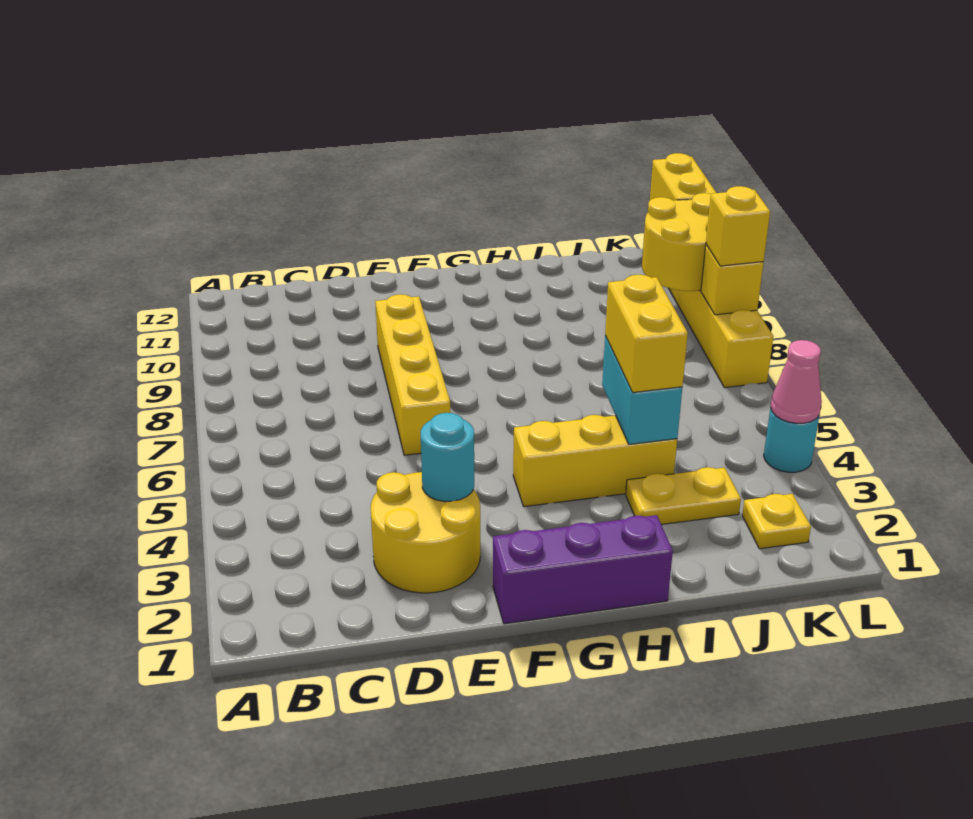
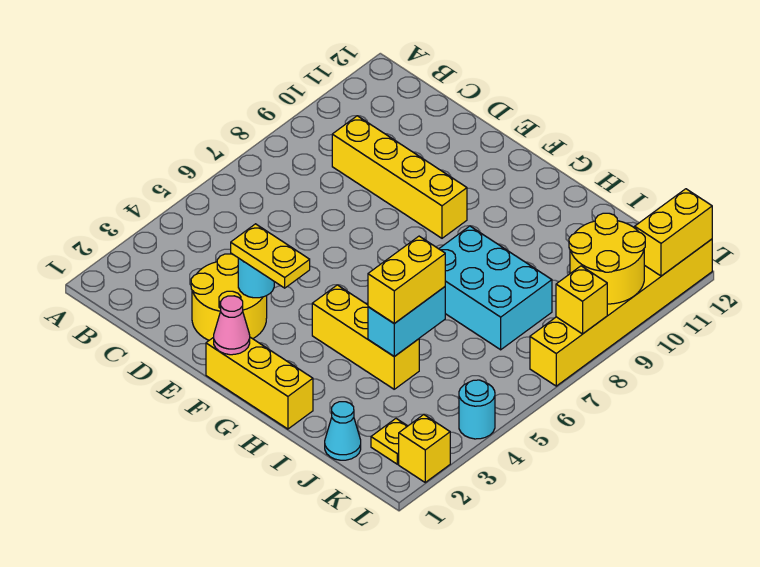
yellow brick E6:E9 level 1 -> yellow brick C9:F9 level 1
purple brick F1:H1 level 1 -> yellow brick F1:H1 level 1
none -> cyan brick H7:J8 level 1
yellow plate I3:J3 level 1 -> yellow plate E3:F3 level 3
none -> cyan cone J1 level 1
pink cone L4 level 2 -> pink cone F1 level 2
yellow brick L8 level 3 -> yellow brick L2 level 1

